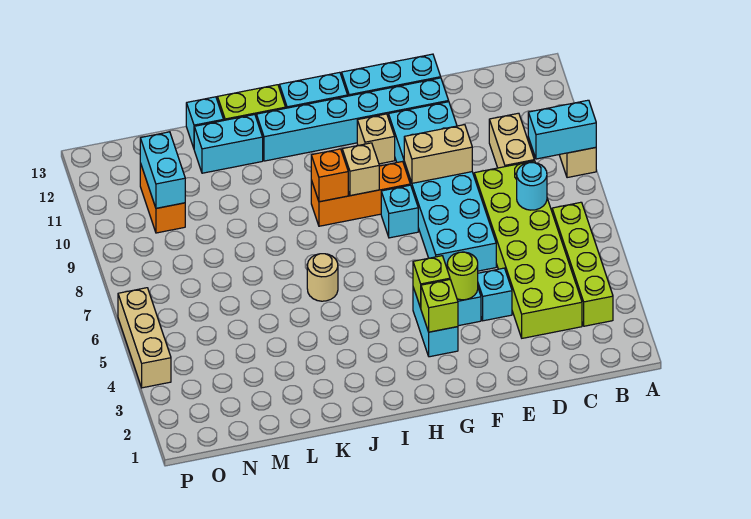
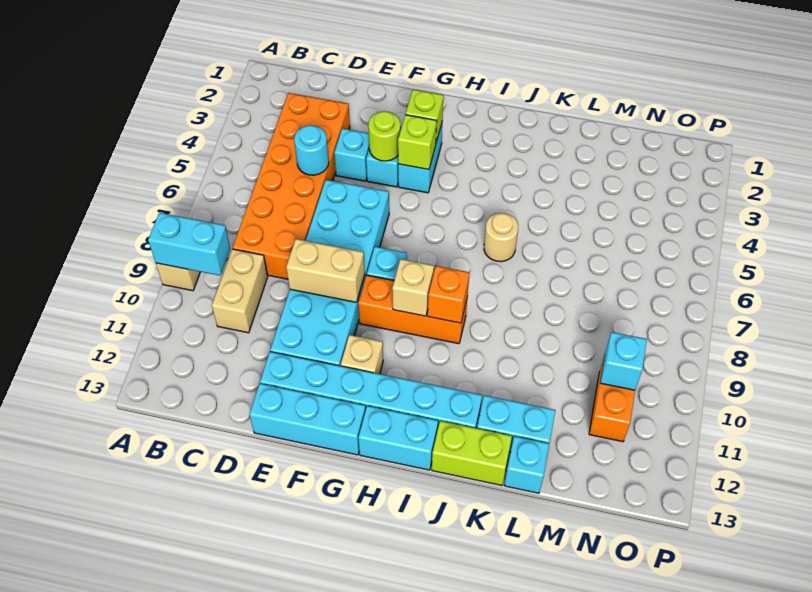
lime brick B3:B6 level 1 -> none
lime brick C3:D8 level 1 -> orange brick C3:D8 level 1
cyan round brick C7 level 2 -> cyan round brick D5 level 2
cyan brick N10:N11 level 2 -> cyan brick N10 level 2
tan brick P4:P6 level 1 -> none

